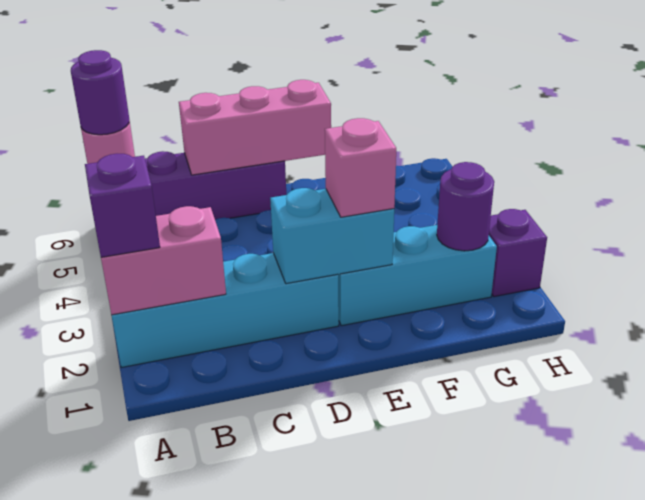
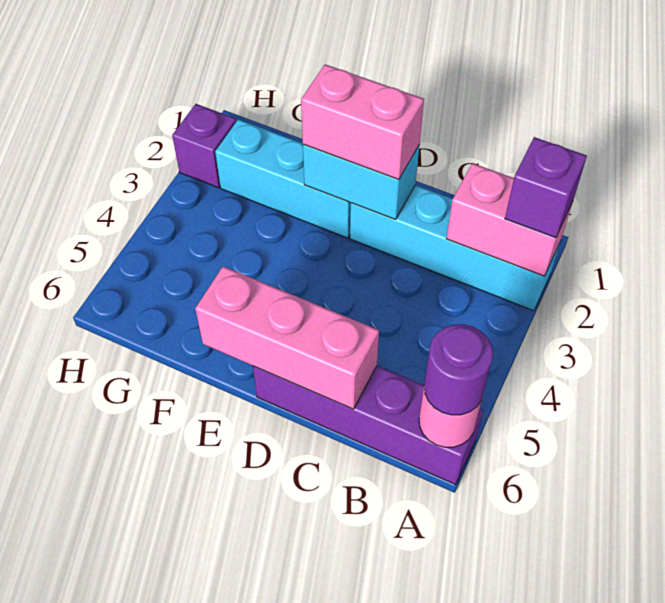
pink brick E2 level 3 -> pink brick D2:E2 level 3
purple round brick G2 level 2 -> none

